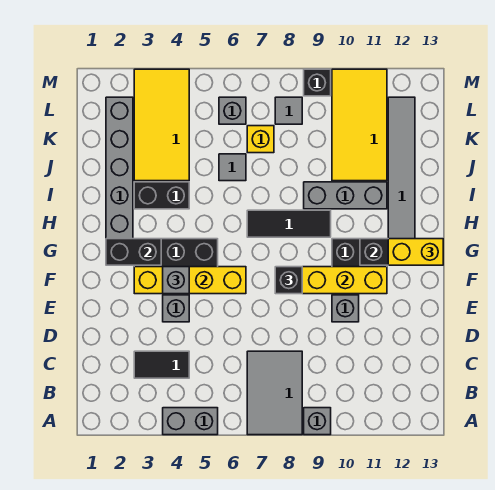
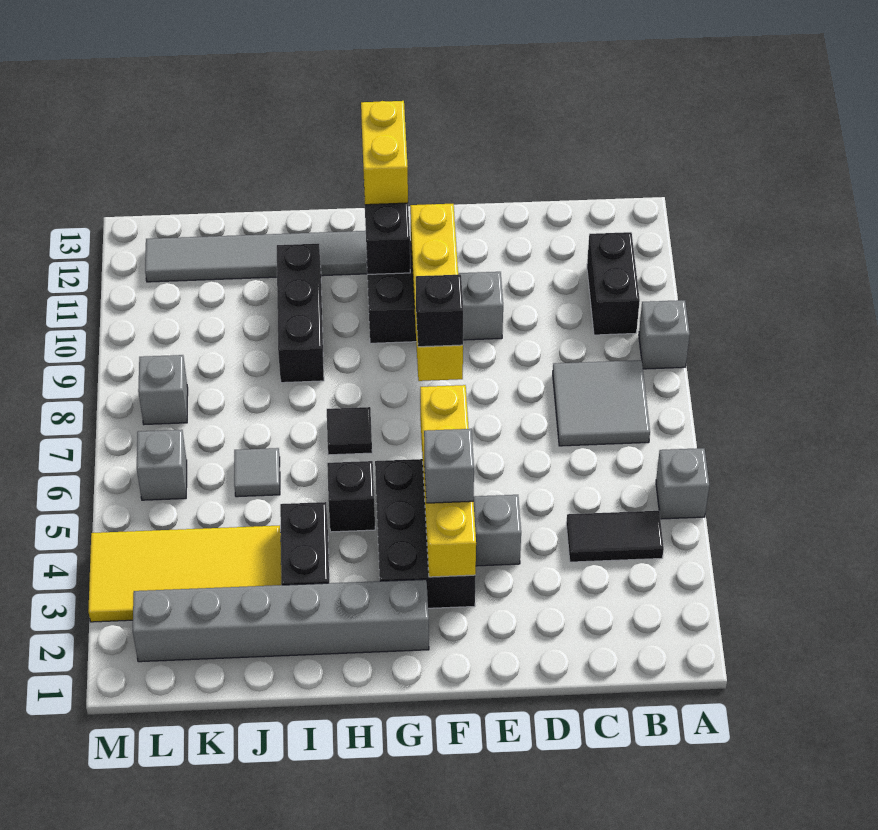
grey brick A4:A5 level 1 -> grey brick A5 level 1
grey tile A7:C8 level 1 -> grey tile B7:C8 level 1
black tile C3:C4 level 1 -> black tile B4:C4 level 1
black brick G2:G3 level 2 -> black brick B10:B11 level 1
black tile H7:H9 level 1 -> black tile H7 level 1
grey brick I9:I11 level 1 -> black brick I9:I11 level 1
yellow tile J10:M11 level 1 -> none
yellow brick K7 level 1 -> none
grey tile L8 level 1 -> grey brick L8 level 1
black brick M9 level 1 -> black brick H5 level 1

